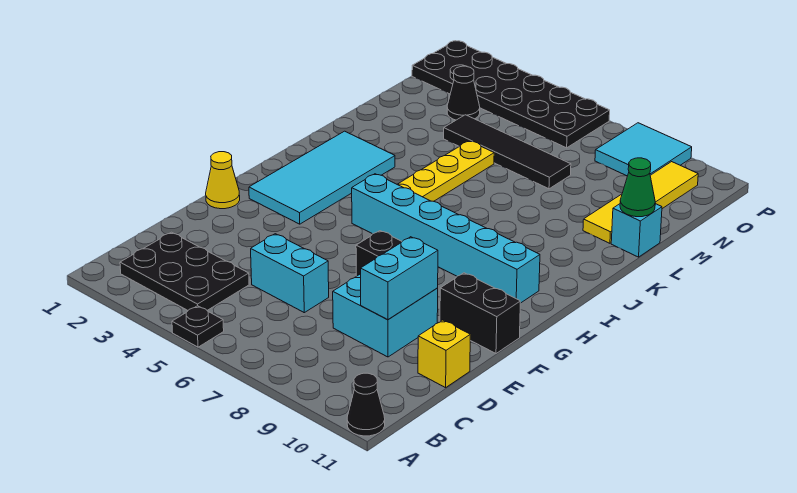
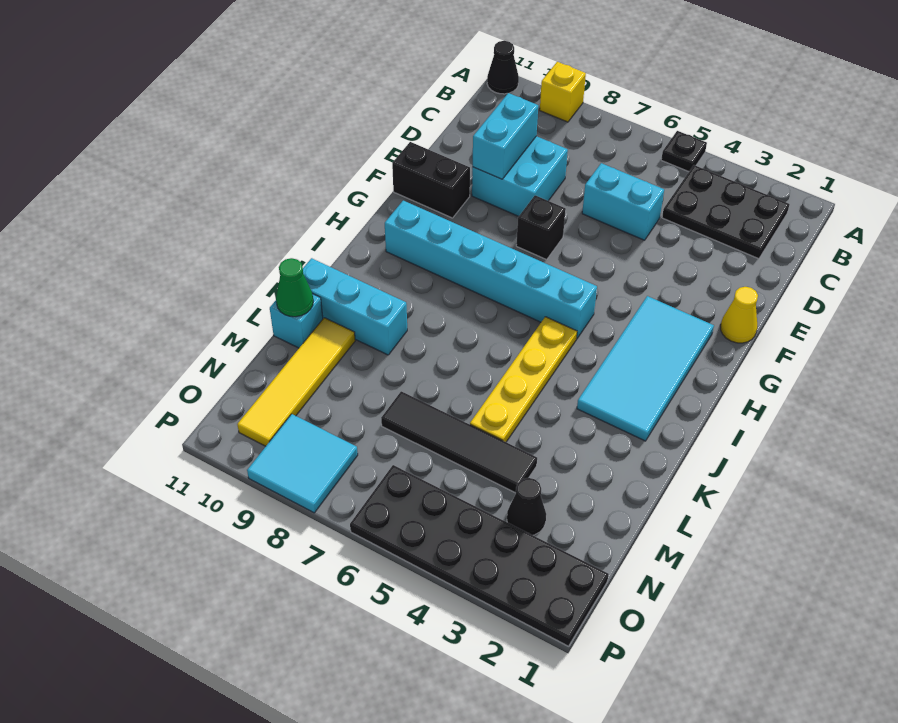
yellow brick D11 level 1 -> yellow brick A9 level 1
none -> cyan brick K9:K11 level 1

